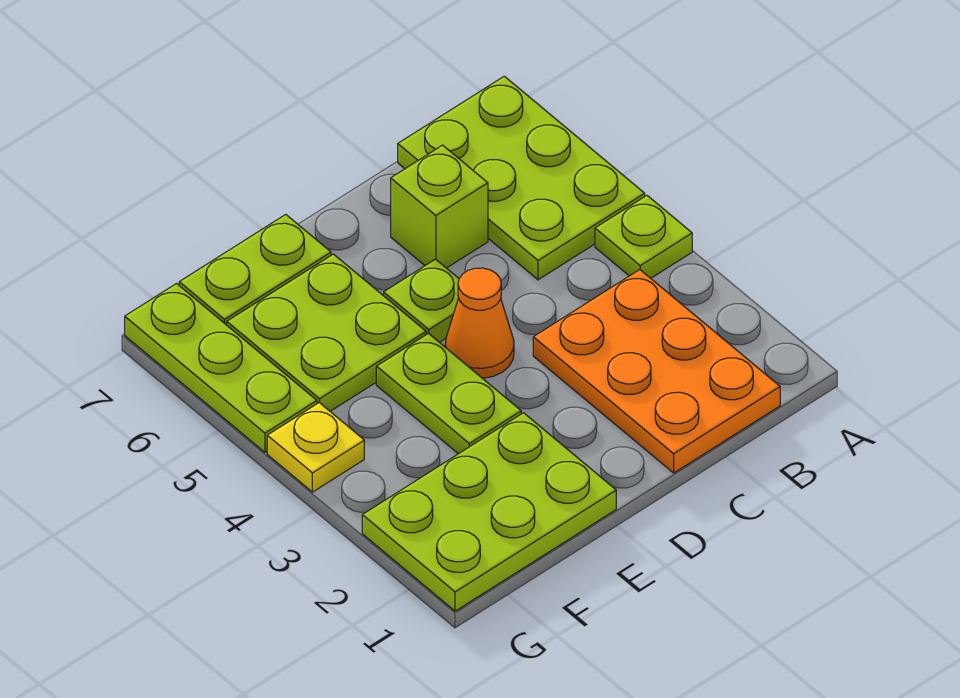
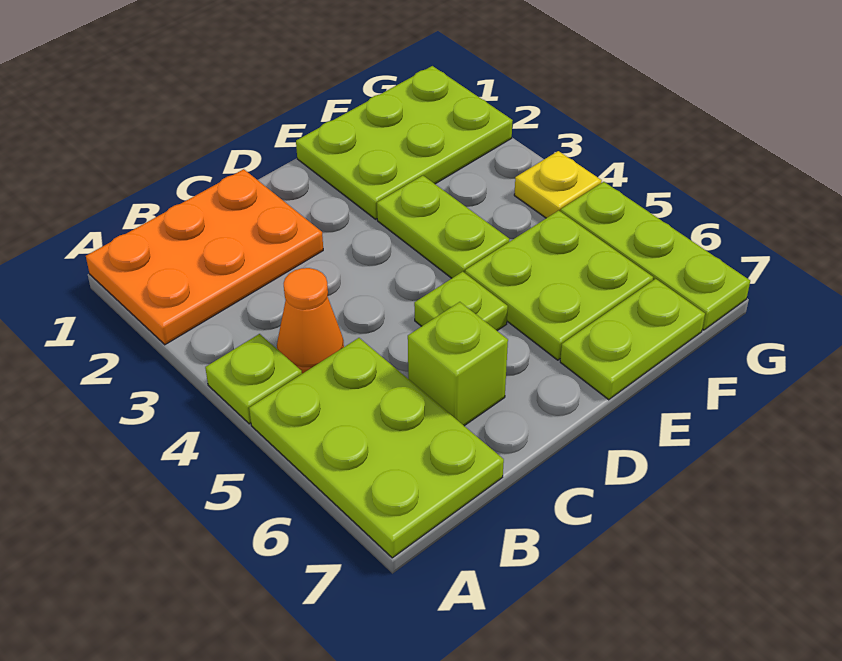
orange plate B1:C3 level 1 -> orange plate A1:C2 level 1
orange cone D4 level 1 -> orange cone B4 level 1

